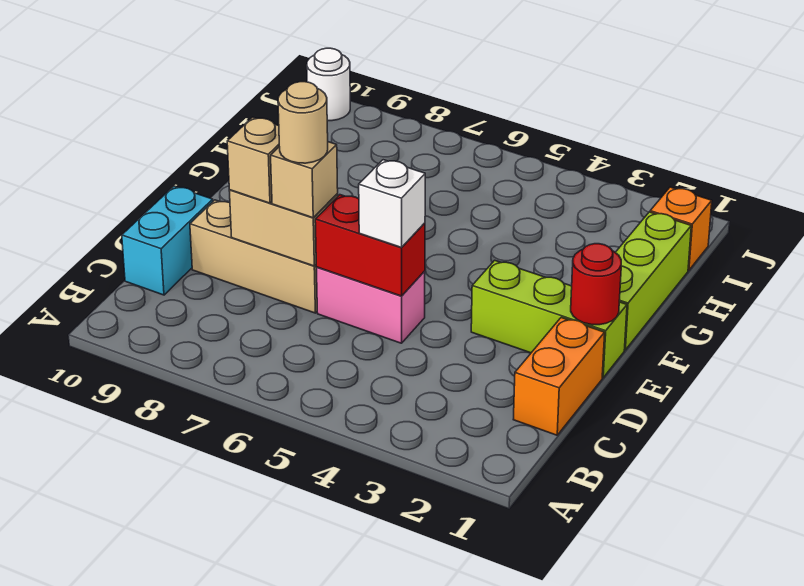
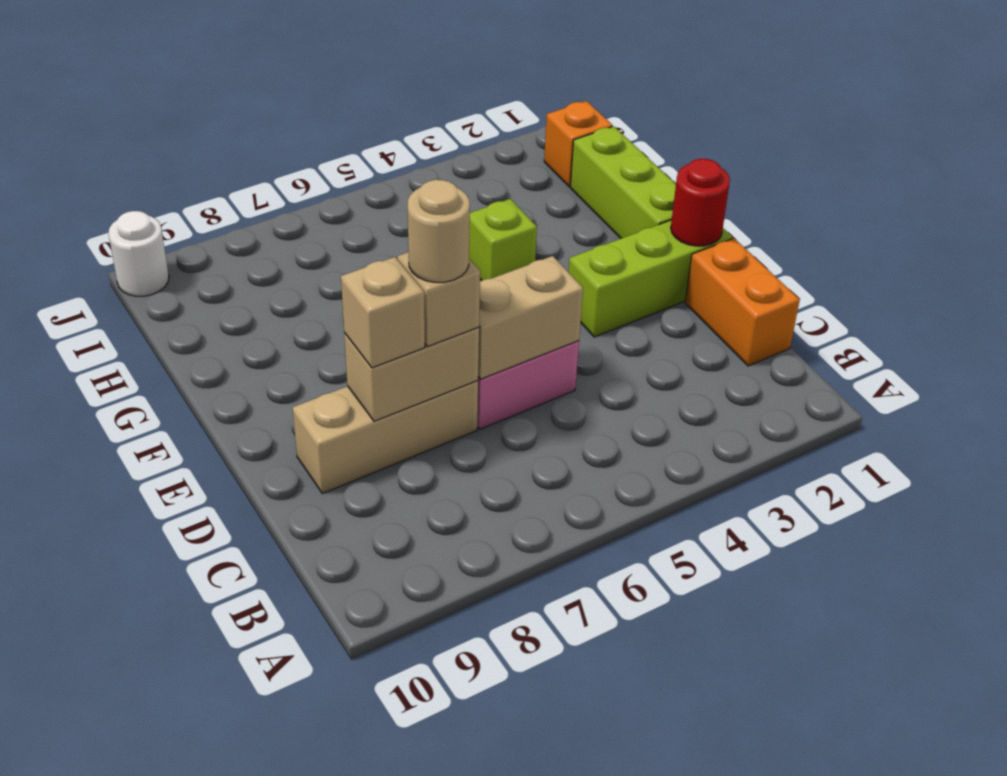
cyan brick C10:D10 level 1 -> none
red brick D5:D6 level 2 -> tan brick D5:D6 level 2
white brick D5 level 3 -> none
none -> lime brick G4 level 1

